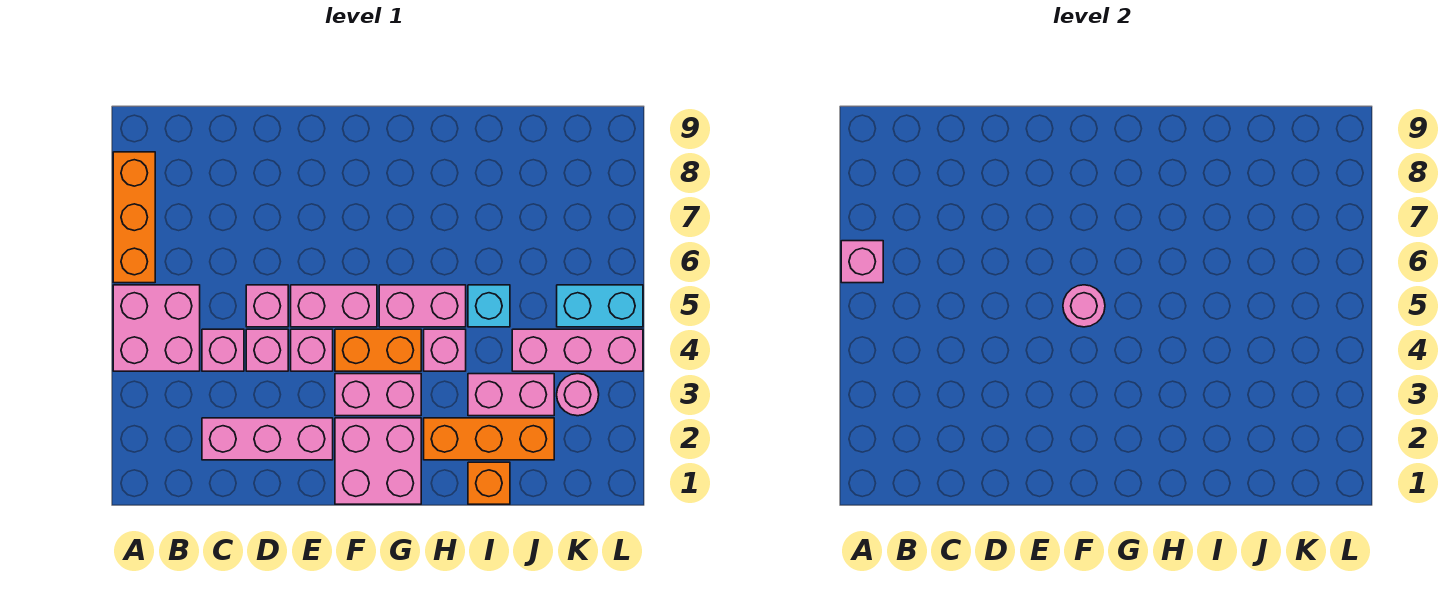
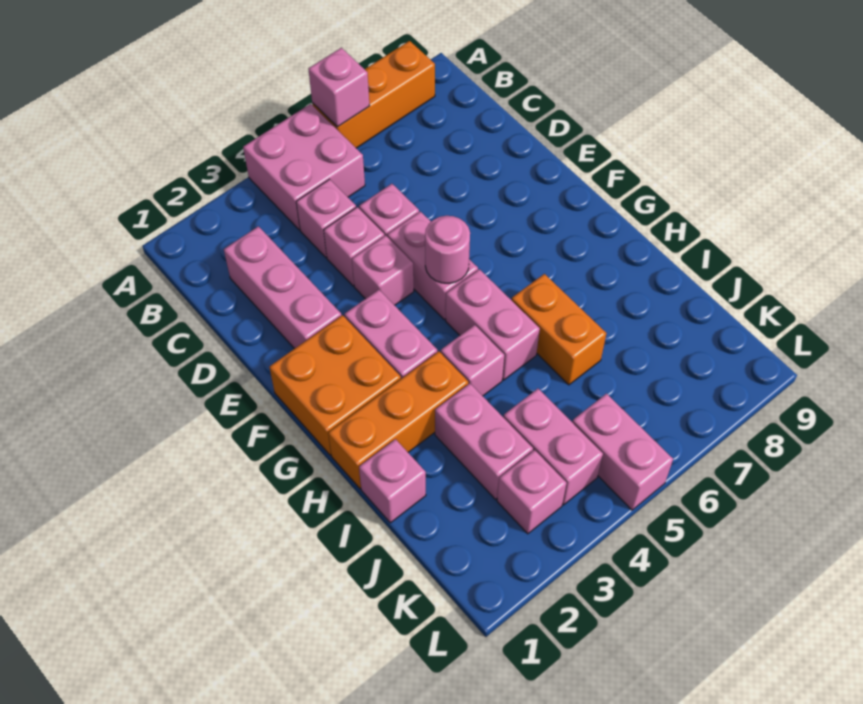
pink brick F1:G2 level 1 -> orange brick F1:G2 level 1
orange brick F4:G4 level 1 -> orange brick H6:I6 level 1
orange brick H2:J2 level 1 -> orange brick H1:H3 level 1
orange brick I1 level 1 -> pink brick I1 level 1
cyan brick I5 level 1 -> none
pink brick J4:L4 level 1 -> pink brick J4:K4 level 1
pink round brick K3 level 1 -> pink brick K3 level 1
cyan brick K5:L5 level 1 -> pink brick K5:L5 level 1

